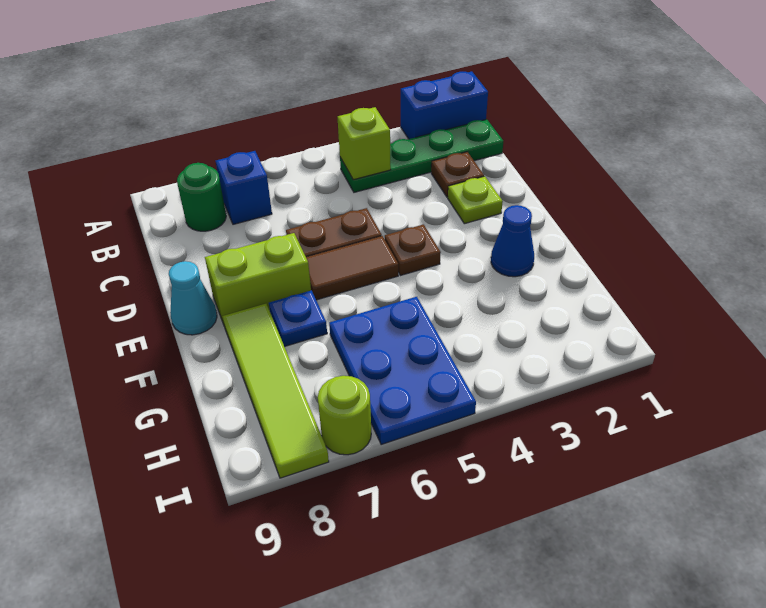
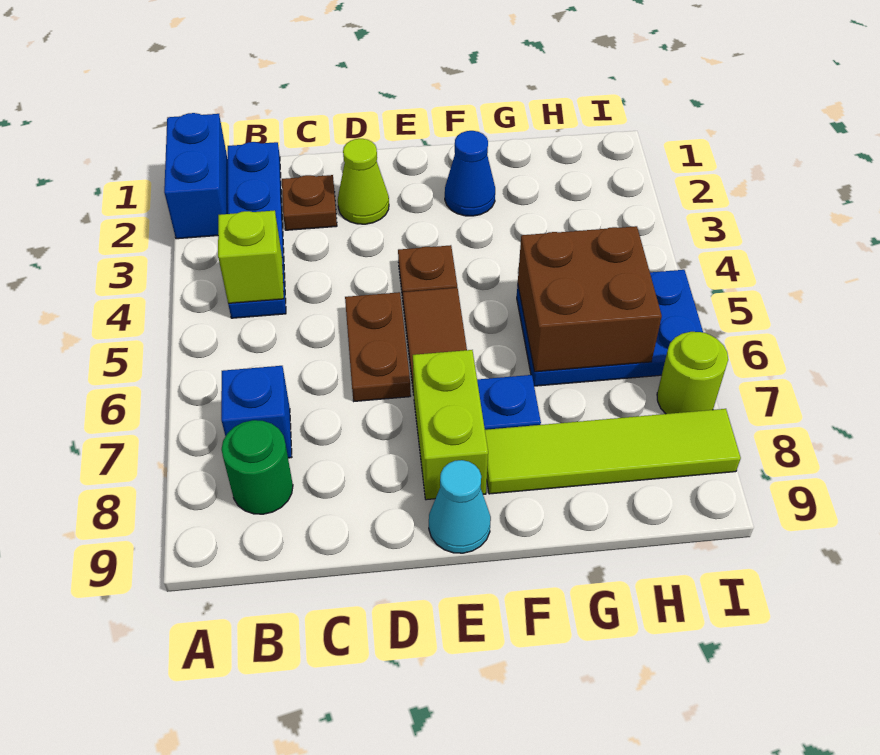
green plate B1:B4 level 1 -> blue plate B1:B4 level 1
lime plate D2 level 1 -> lime cone D2 level 1
none -> brown brick G5:H6 level 2

